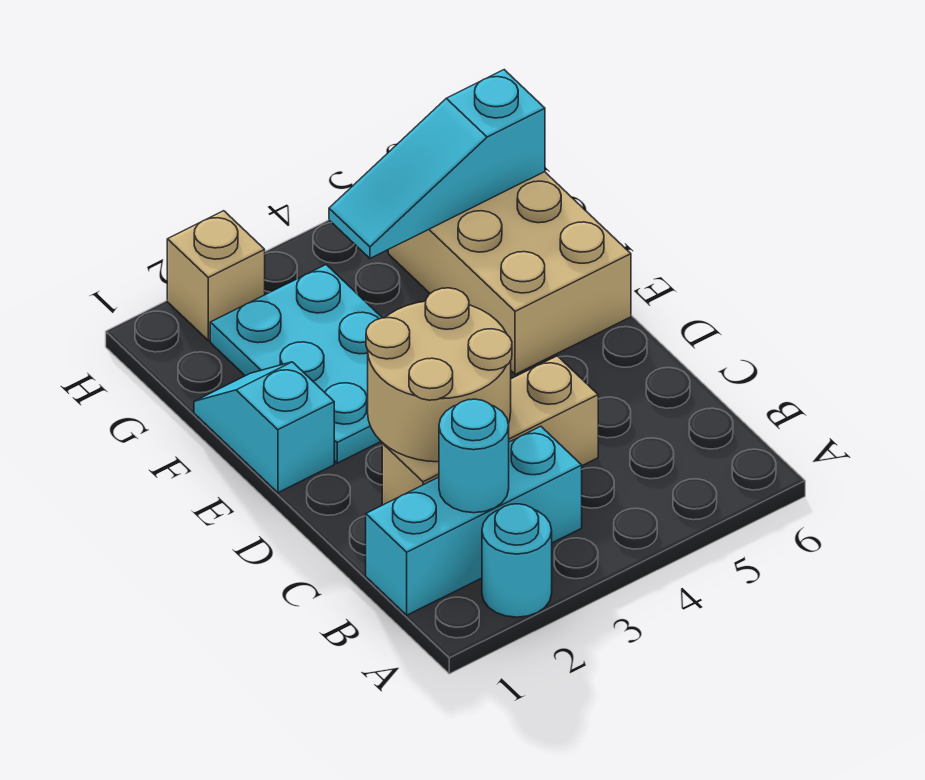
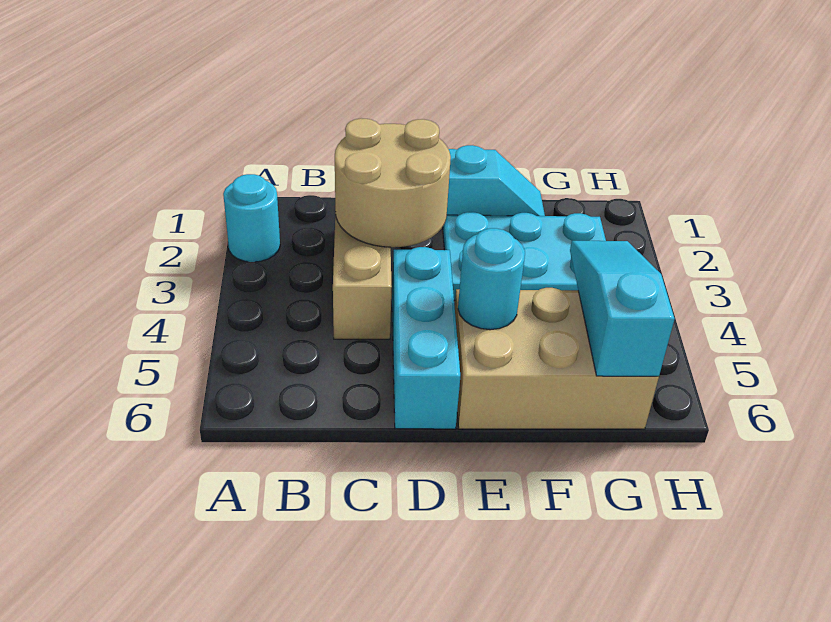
cyan brick B1:B3 level 1 -> cyan brick D4:D6 level 1
cyan round brick B2 level 2 -> cyan round brick E5 level 2
tan brick H2 level 1 -> none

